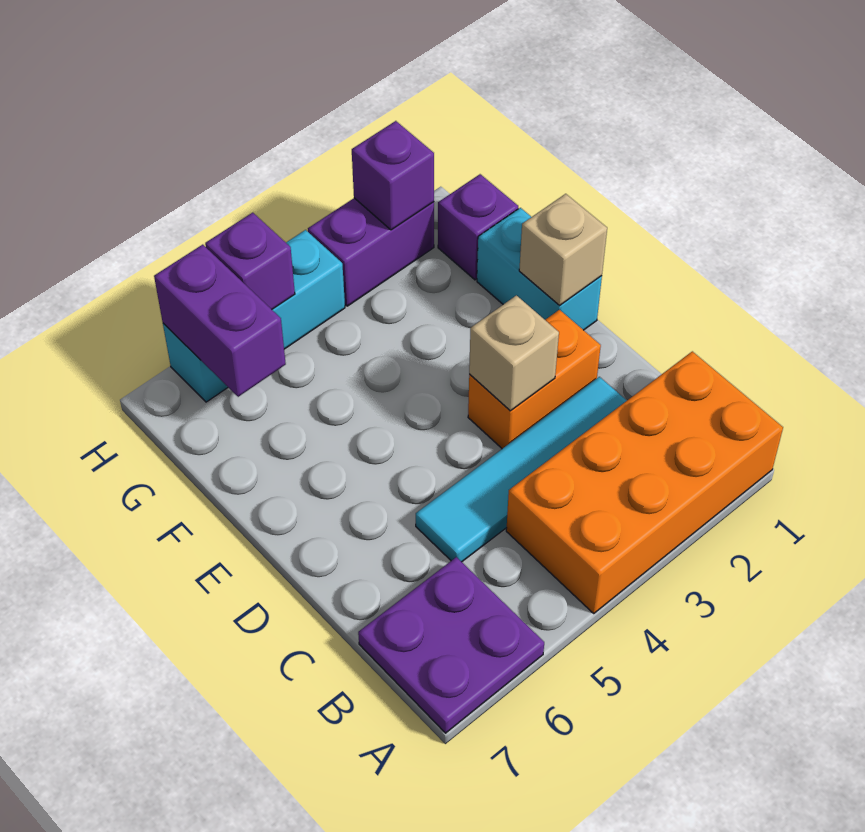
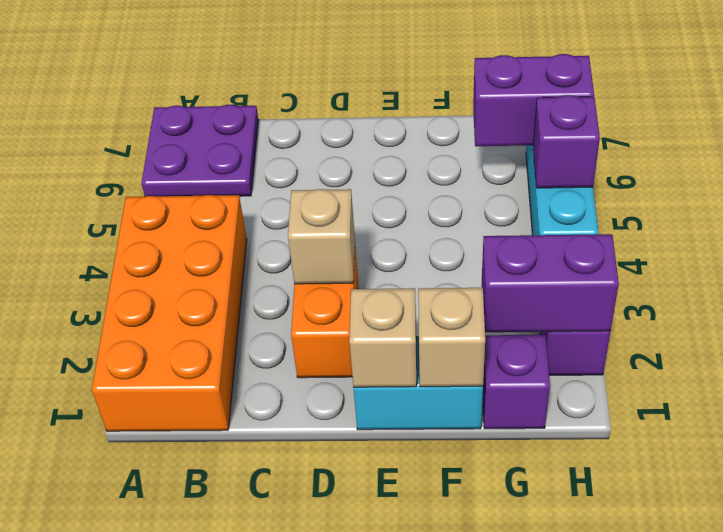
cyan tile C2:C5 level 1 -> none
none -> tan brick F1 level 2
purple brick H2 level 2 -> purple brick G2:H2 level 2

